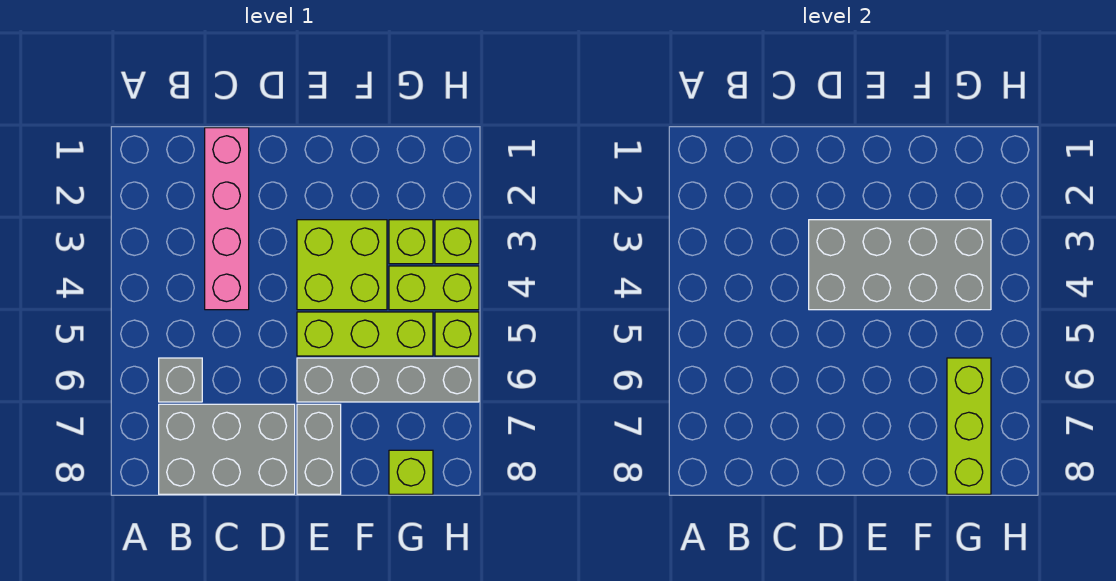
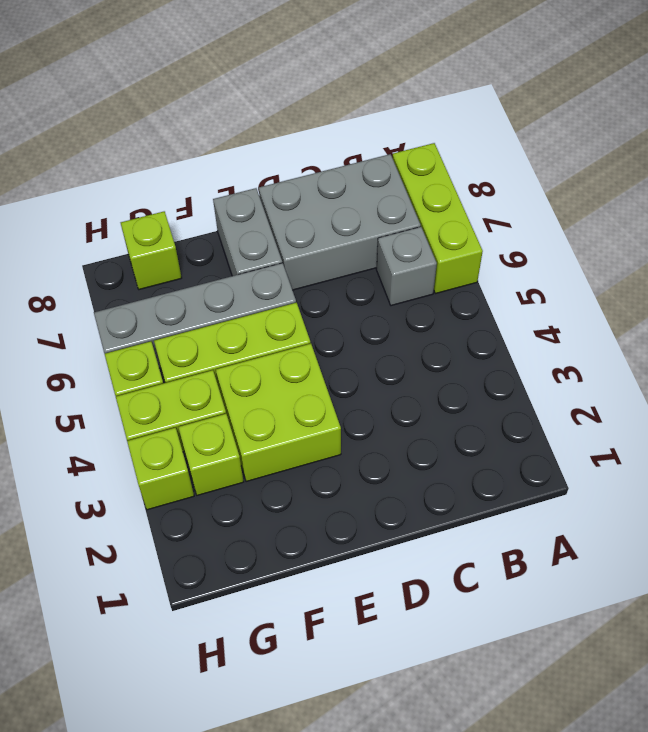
pink brick C1:C4 level 1 -> none
grey brick D3:G4 level 2 -> none
lime brick G6:G8 level 2 -> lime brick A6:A8 level 1

